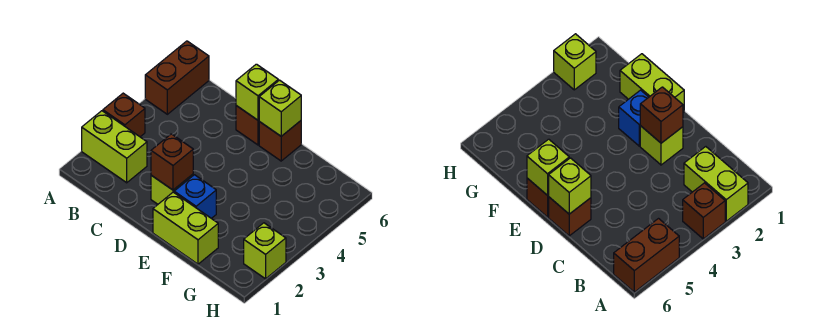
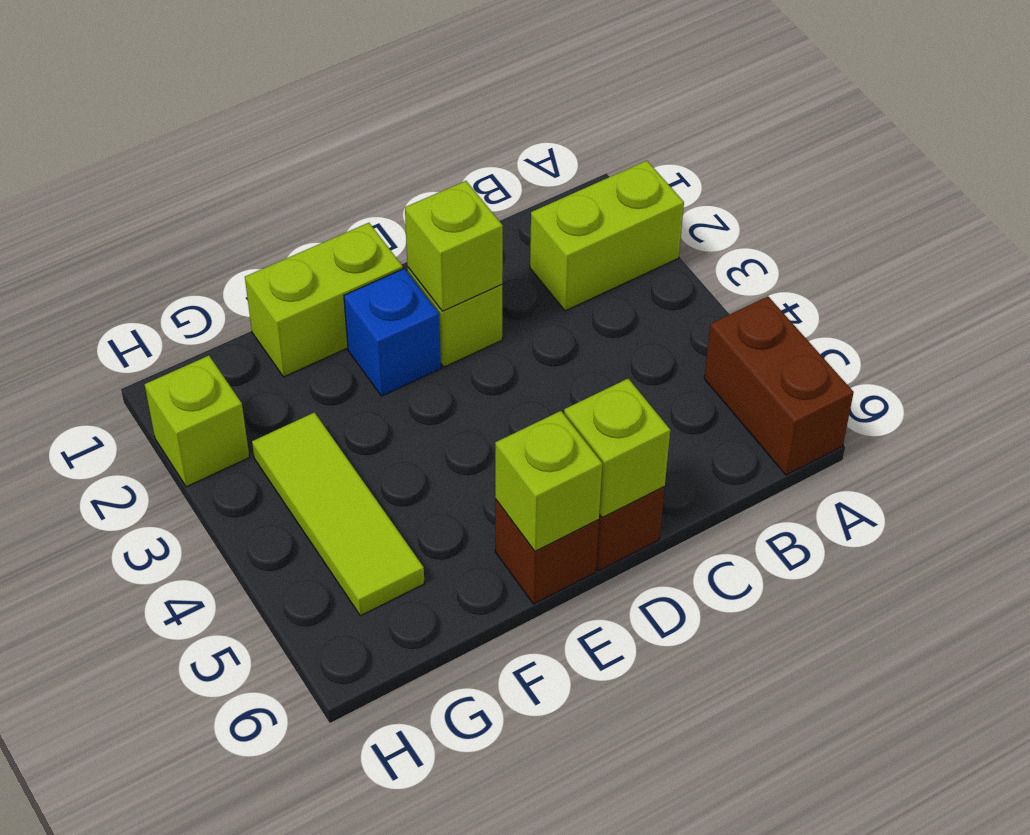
brown brick A3 level 1 -> none
brown brick D2 level 2 -> lime brick D2 level 2
none -> lime tile G3:G5 level 1

